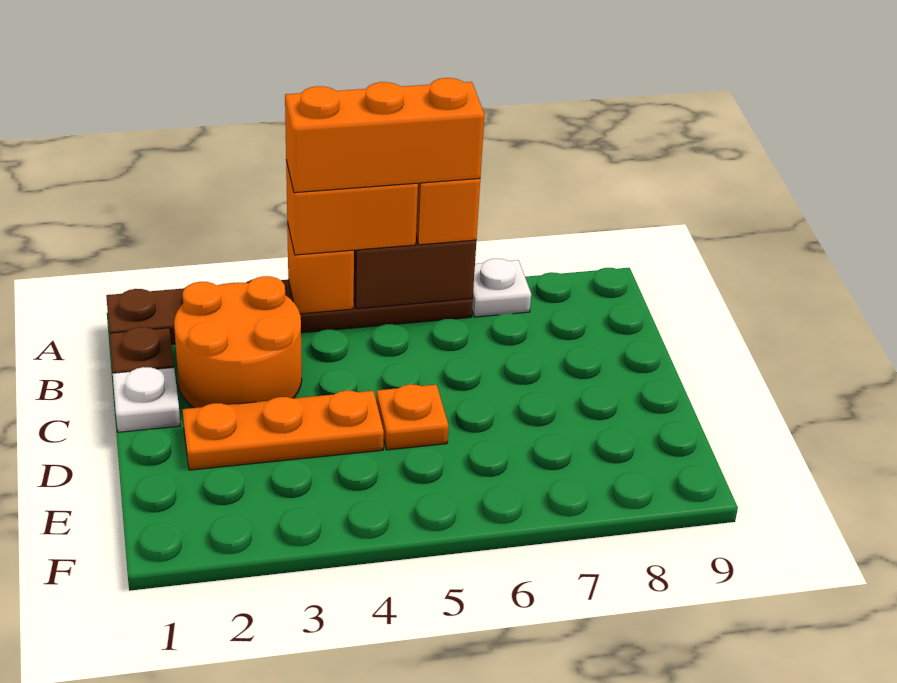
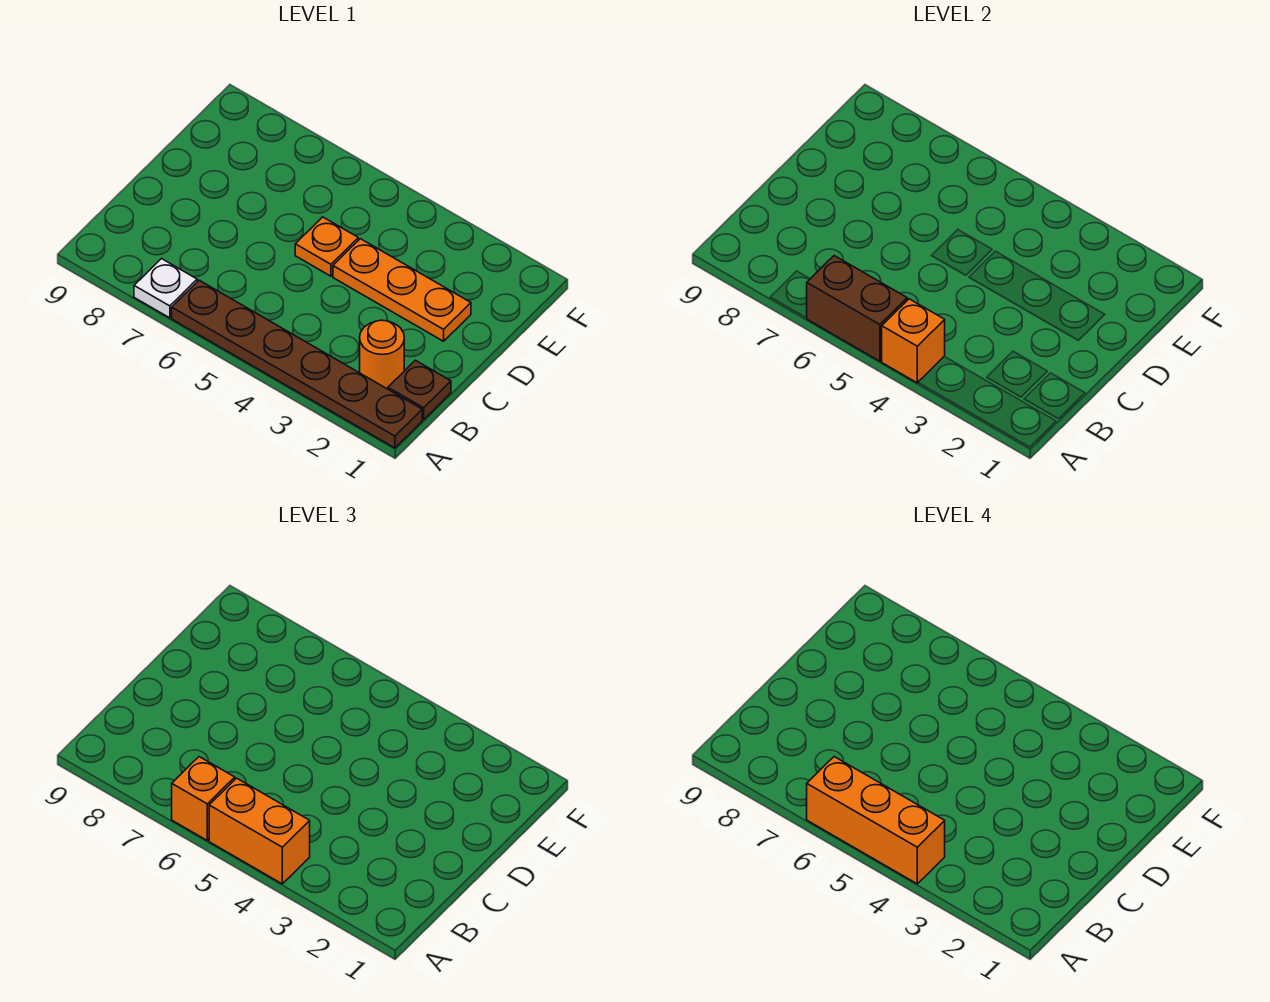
orange round brick B2:C3 level 1 -> orange round brick B2 level 1
white plate C1 level 1 -> none

